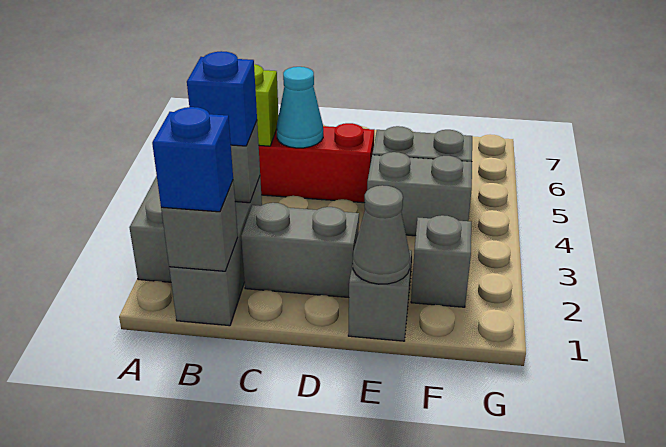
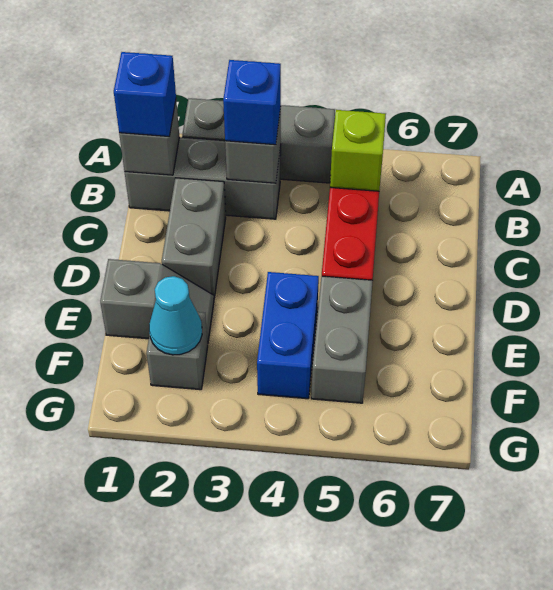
cyan cone C5 level 2 -> cyan cone F2 level 2
grey cone E1 level 2 -> none
grey brick E4:F4 level 1 -> blue brick E4:F4 level 1

